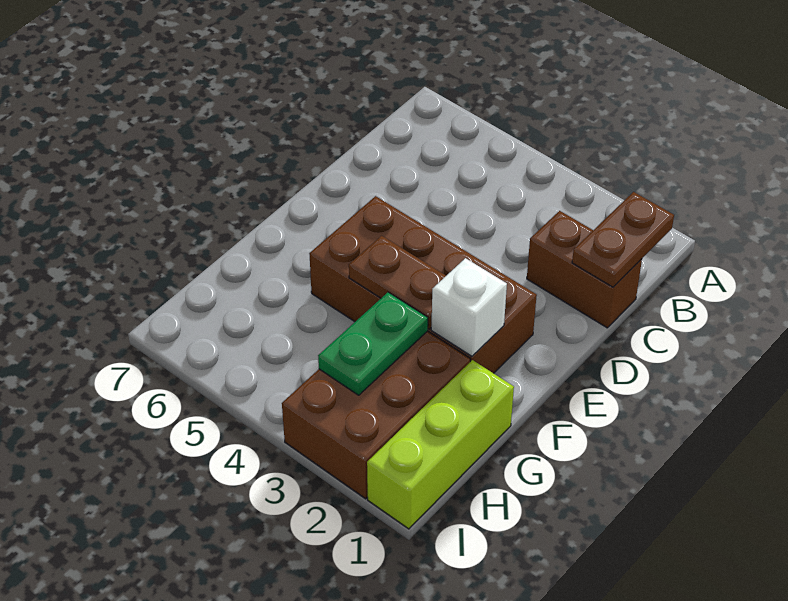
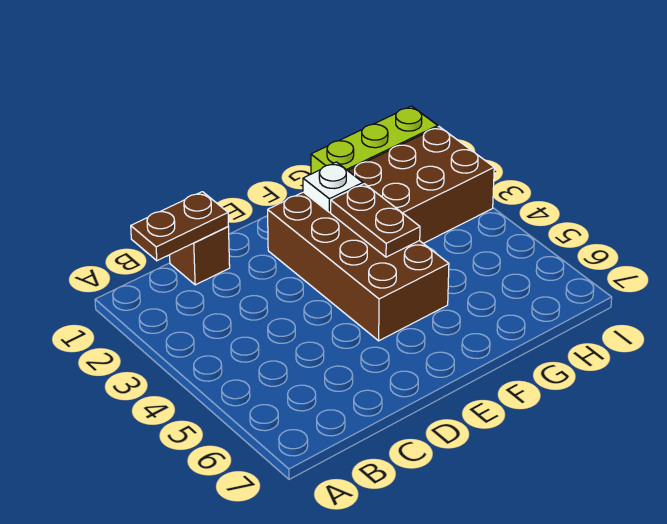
brown brick C1:C2 level 1 -> brown brick C1 level 1
white brick F2 level 2 -> white plate F2 level 2
green plate G3:H3 level 2 -> none

